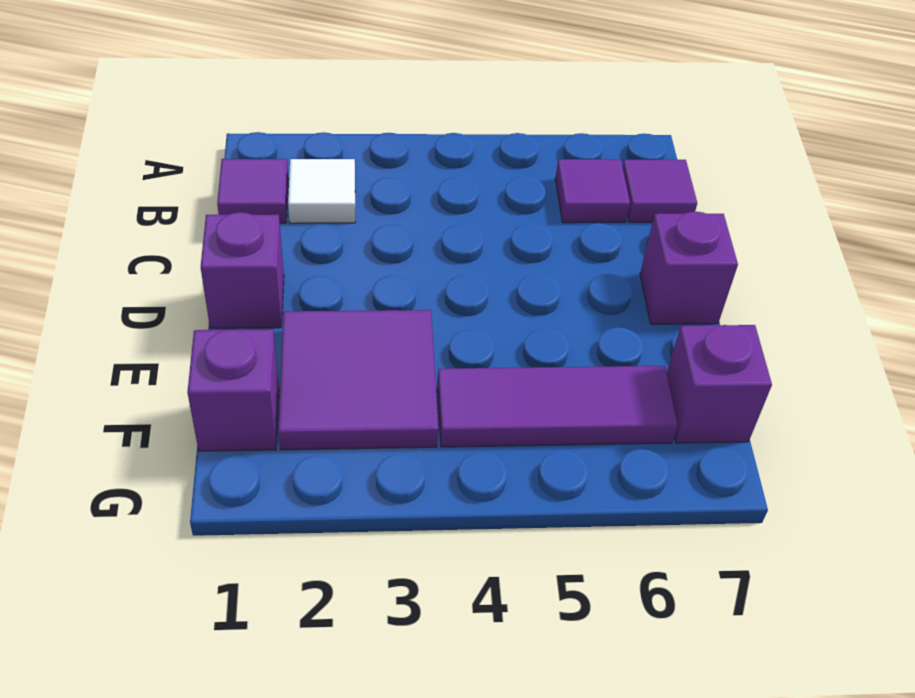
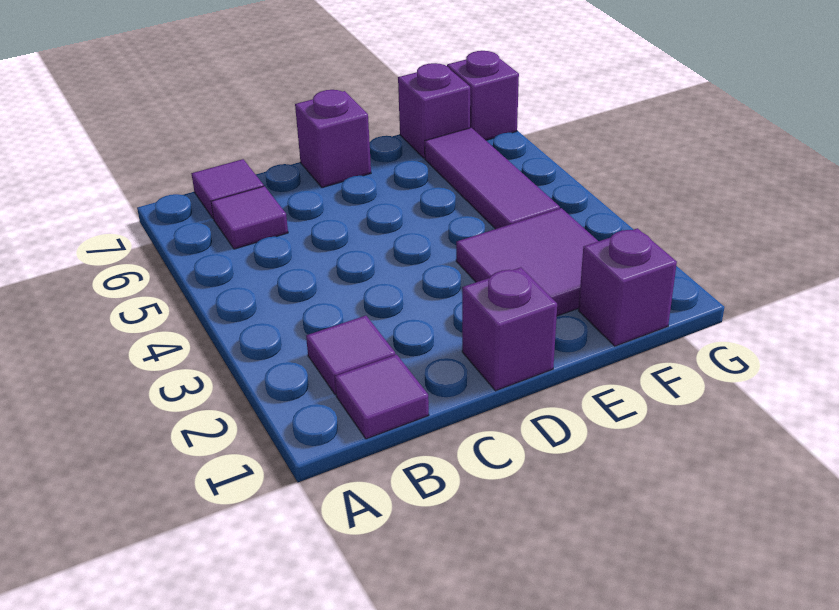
white tile B2 level 1 -> purple tile B2 level 1
none -> purple brick G7 level 1

